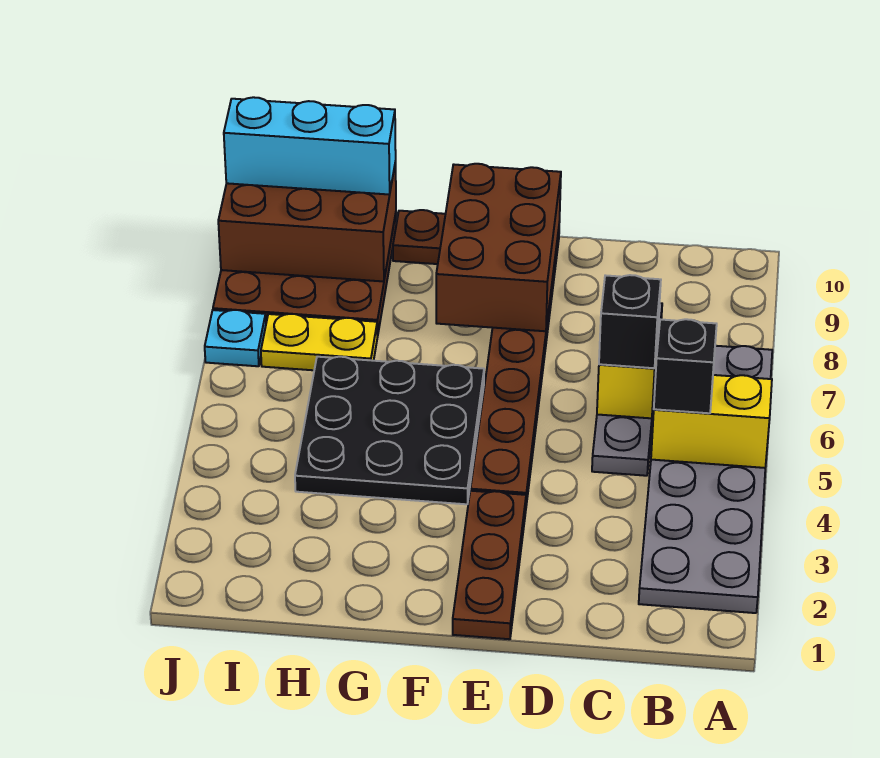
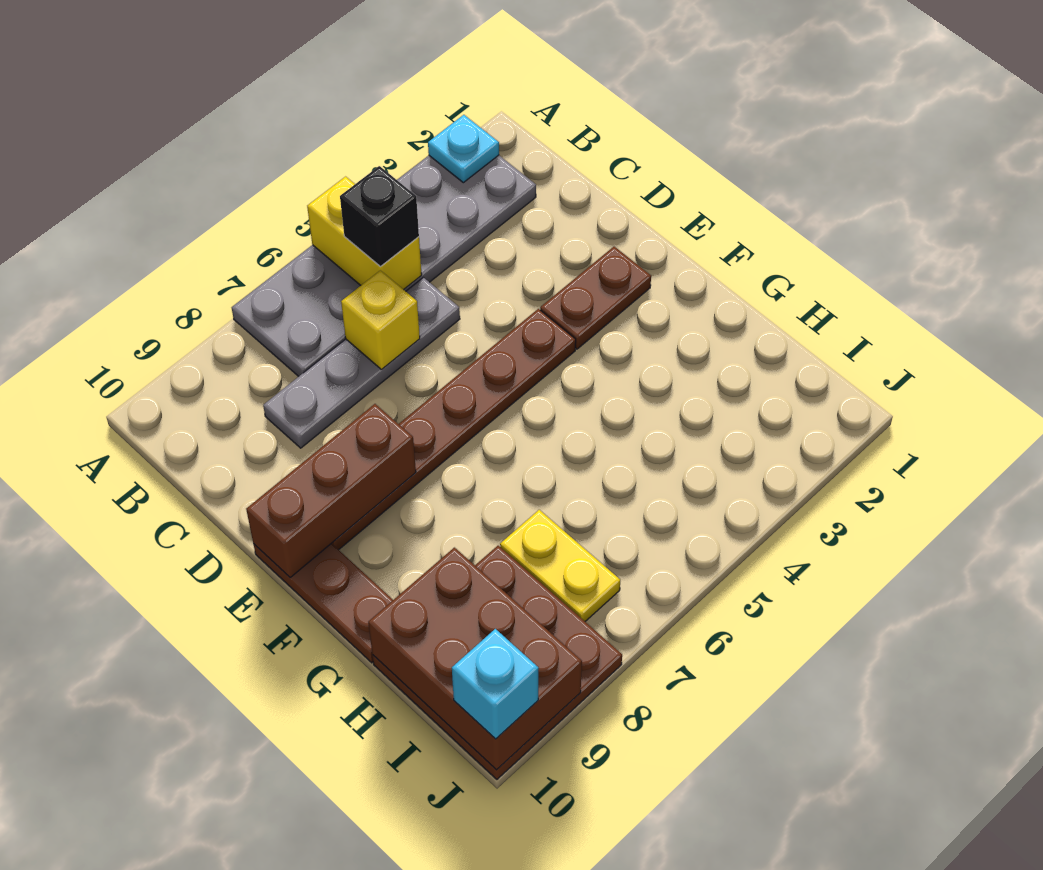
black brick C6 level 3 -> none
brown plate E1:E3 level 1 -> brown plate E2:E3 level 1
brown brick E8:F10 level 2 -> brown brick E8:E10 level 2
black plate F4:H6 level 1 -> none
cyan brick H10:J10 level 3 -> cyan brick J10 level 3
cyan plate J7 level 1 -> cyan plate A2 level 2

